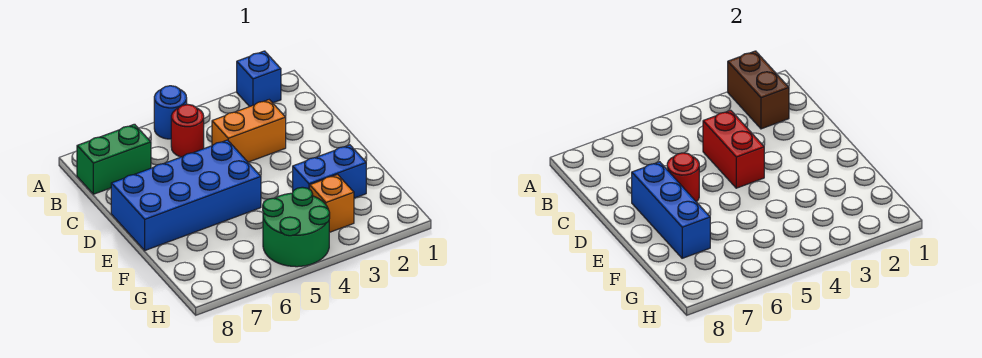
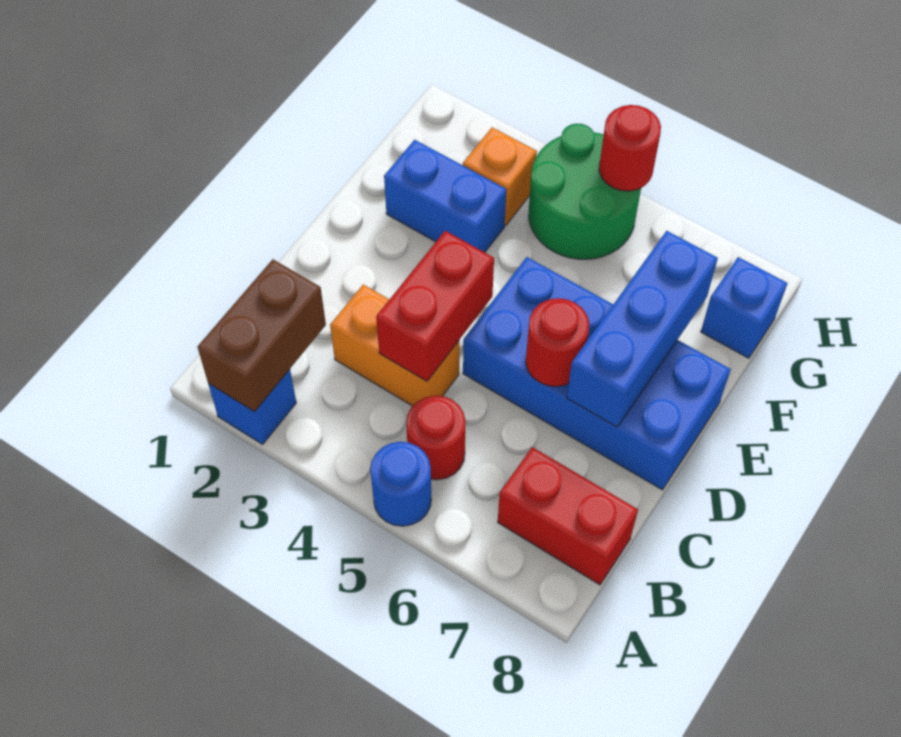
green brick B7:B8 level 1 -> red brick B7:B8 level 1
none -> blue brick G8 level 1
none -> red round brick H5 level 2

